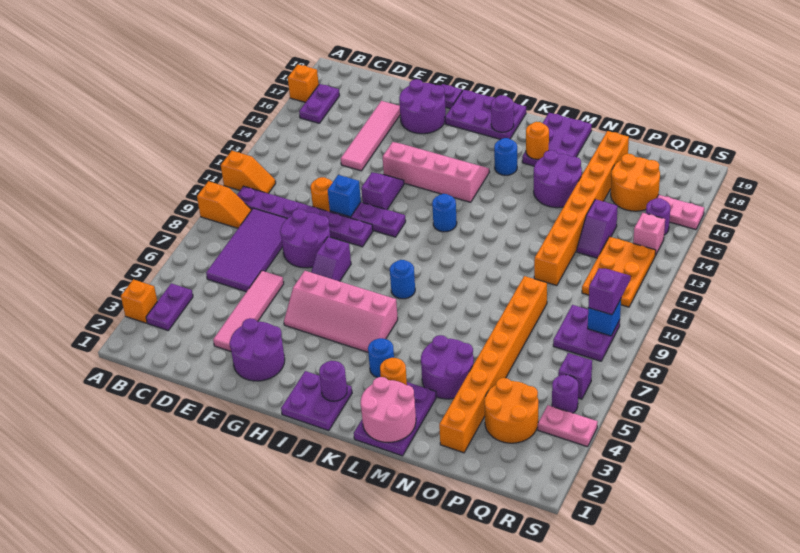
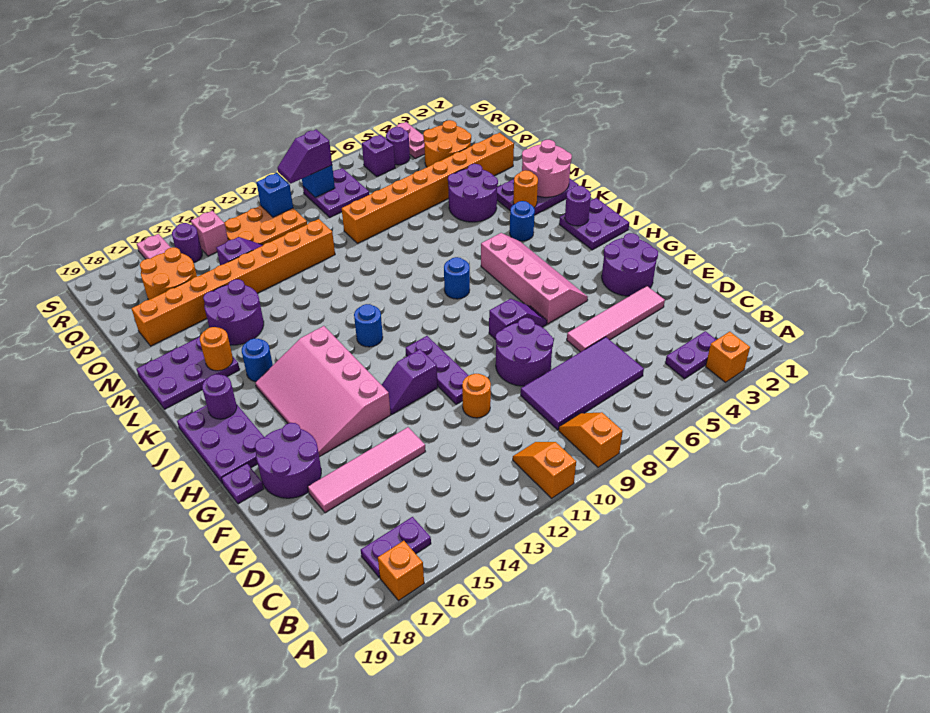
purple plate B10:G10 level 1 -> none
blue brick F11 level 2 -> blue brick R11 level 2
pink slope G14:J15 level 1 top 14 -> pink slope G14:J16 level 1 top 14

